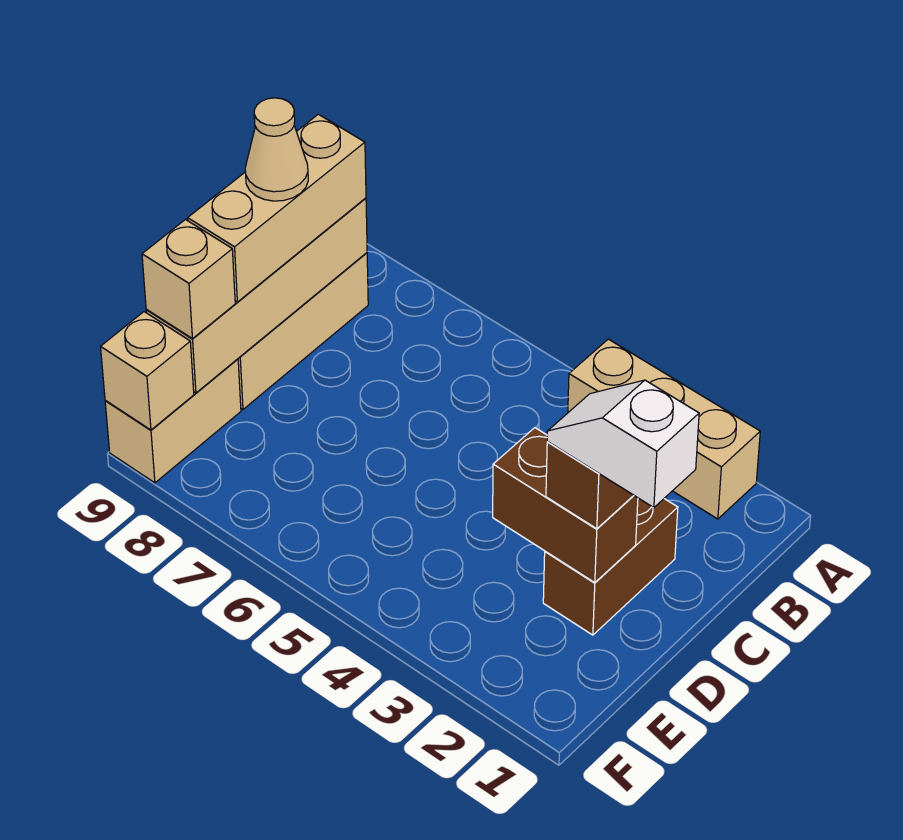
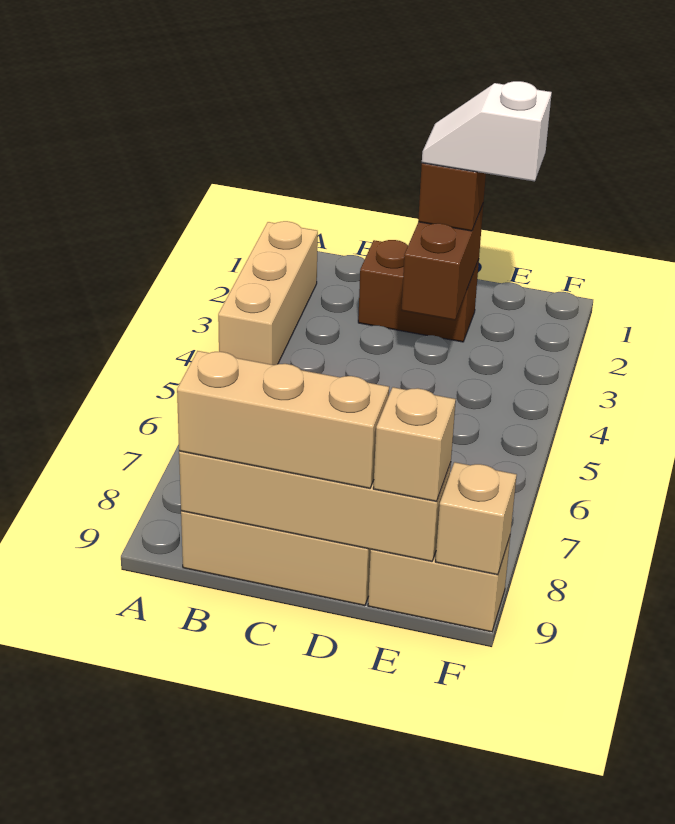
tan cone C9 level 4 -> none
white slope D1:D2 level 4 top 1 -> white slope D2:E2 level 4 top E

